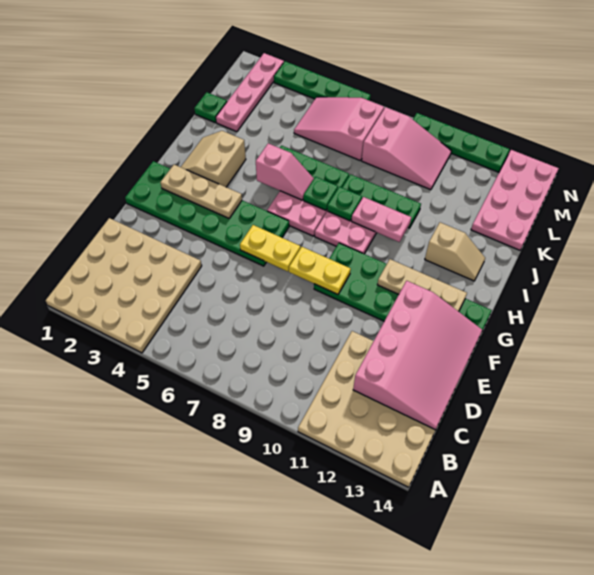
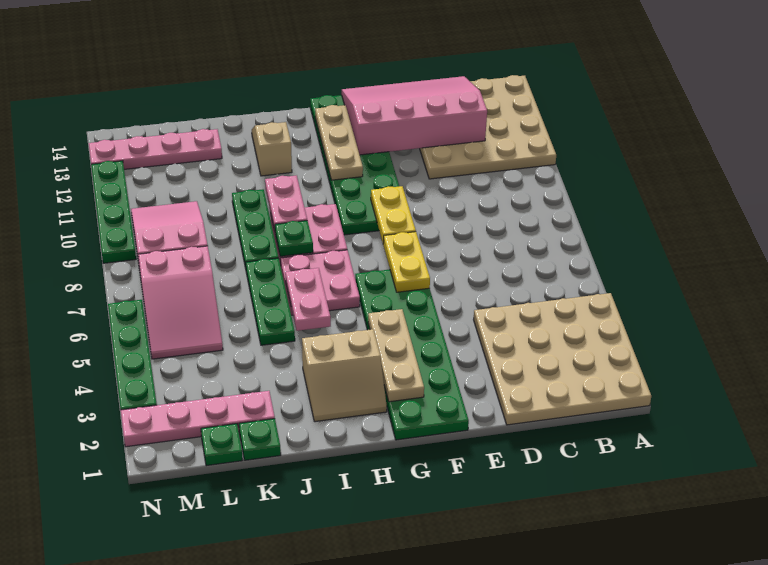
pink slope I5:I6 level 2 top 5 -> pink plate I5:I6 level 2
green plate I7 level 2 -> green plate L1 level 1
pink plate K13:N14 level 1 -> pink plate K13:N13 level 1

